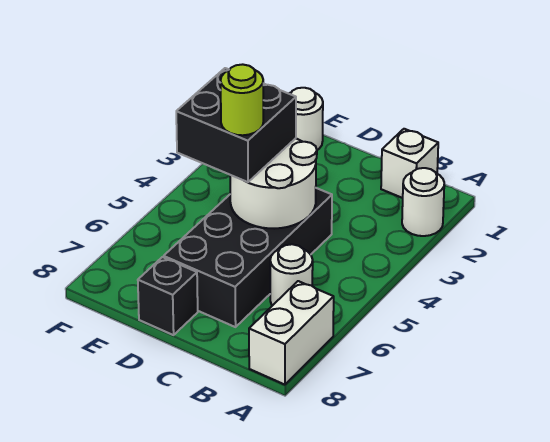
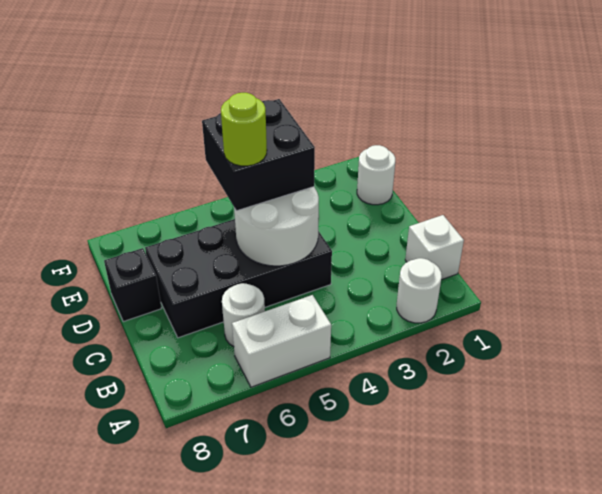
white brick A7:A8 level 1 -> white brick A5:A6 level 1

